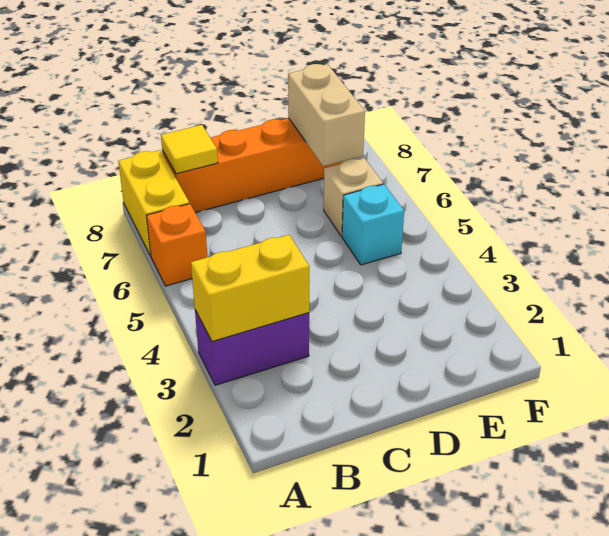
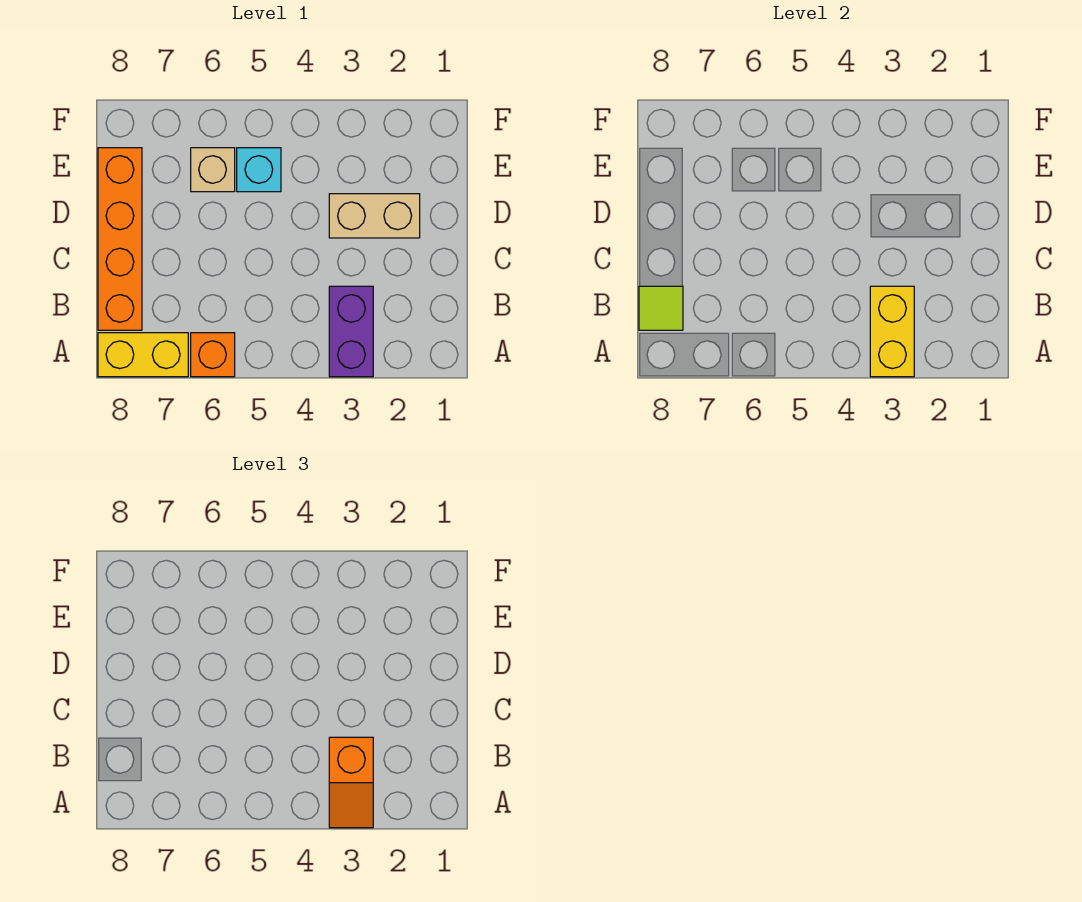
none -> orange slope A3:B3 level 3 top B
yellow tile B8 level 2 -> lime tile B8 level 2
tan brick E7:E8 level 2 -> tan brick D2:D3 level 1

